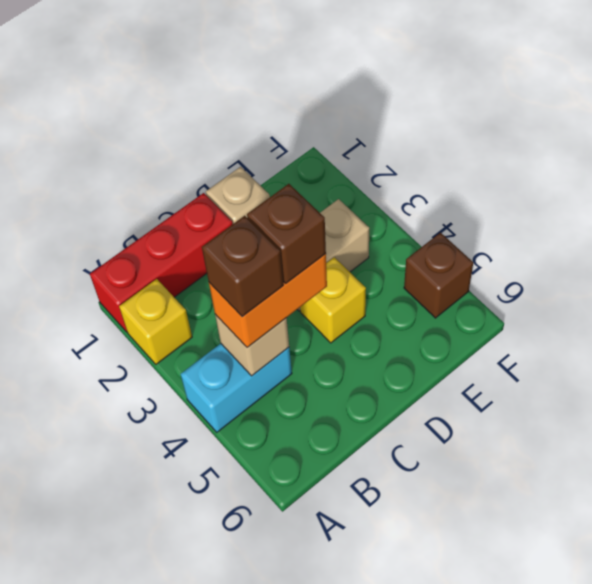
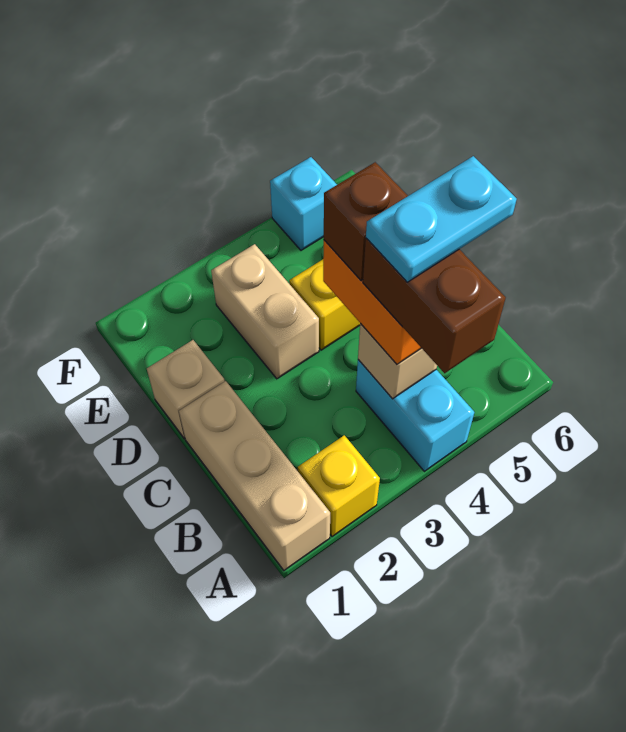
red brick A1:C1 level 1 -> tan brick A1:C1 level 1
brown brick B4 level 4 -> brown brick A4:B4 level 4
none -> cyan plate B4:B5 level 5
brown brick F5 level 1 -> cyan brick F5 level 1

